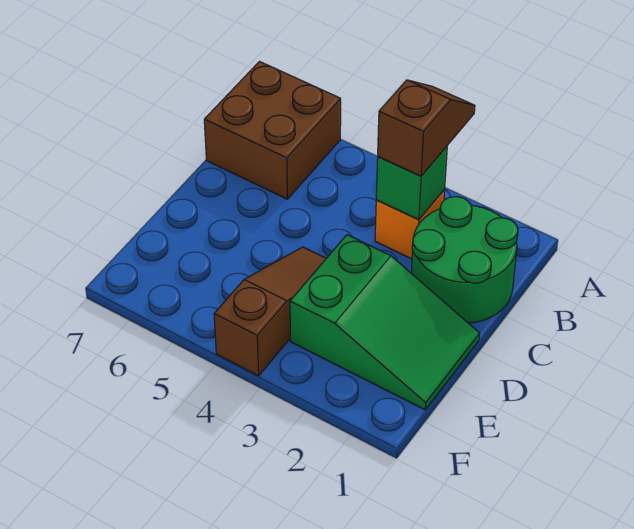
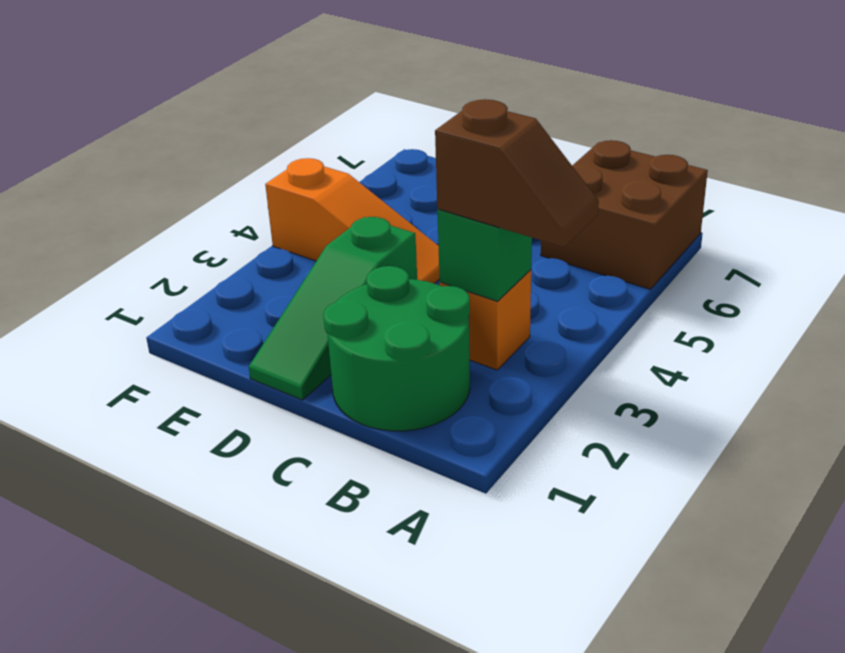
green slope D1:E3 level 1 top 3 -> green slope D1:D3 level 1 top 3
brown slope D4:F4 level 1 top F -> orange slope D4:F4 level 1 top F

